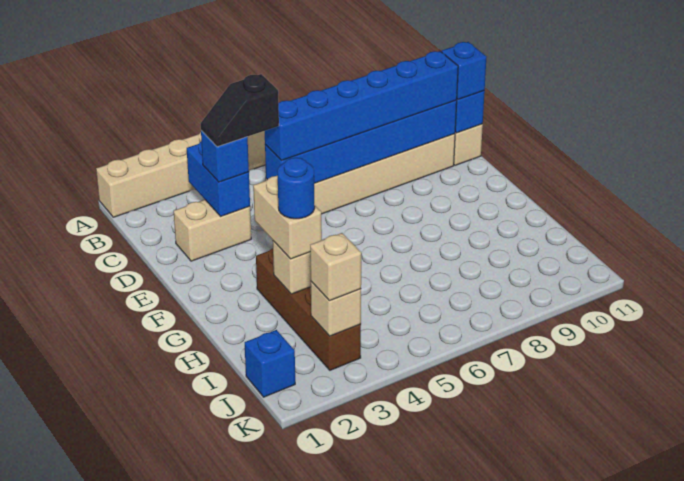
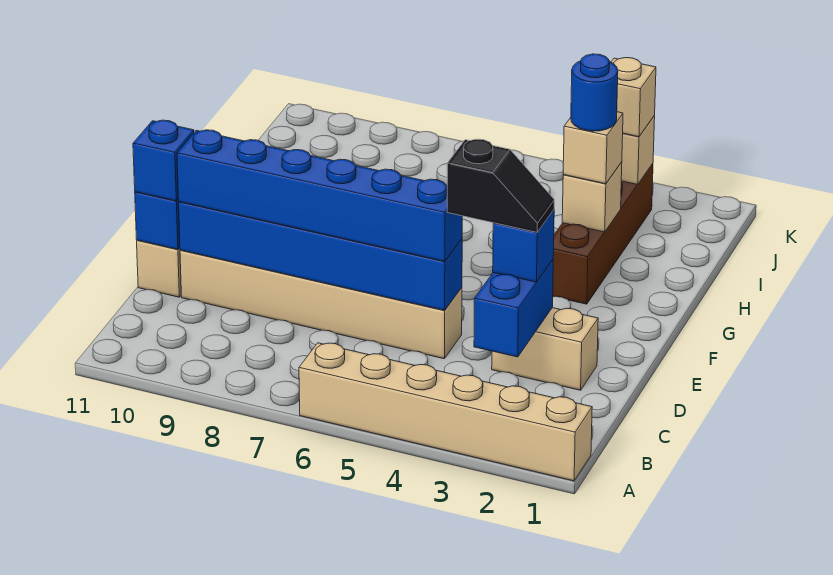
tan brick G3:H3 level 3 -> tan brick H3 level 3
blue brick J1 level 1 -> none

